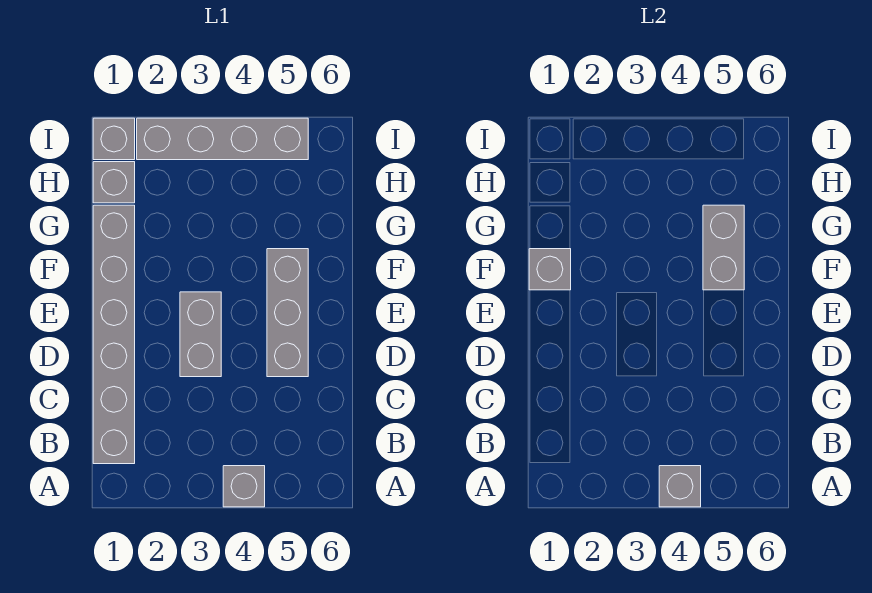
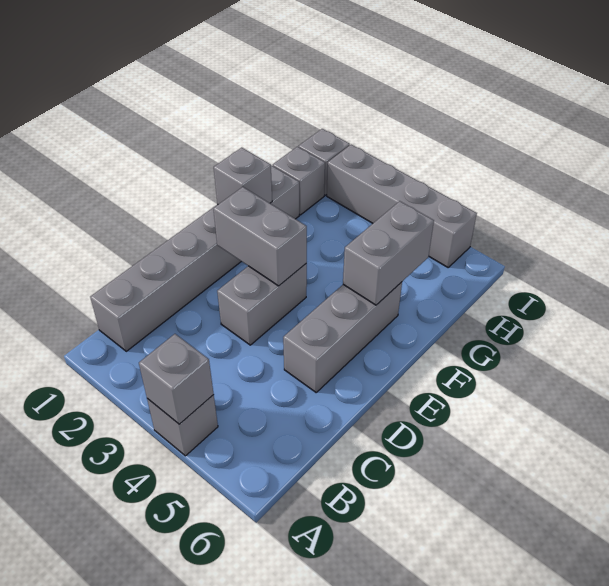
none -> grey brick E2:E3 level 2

